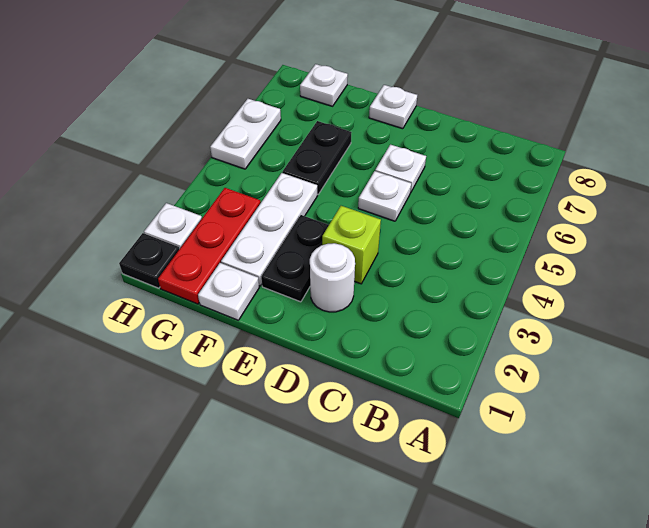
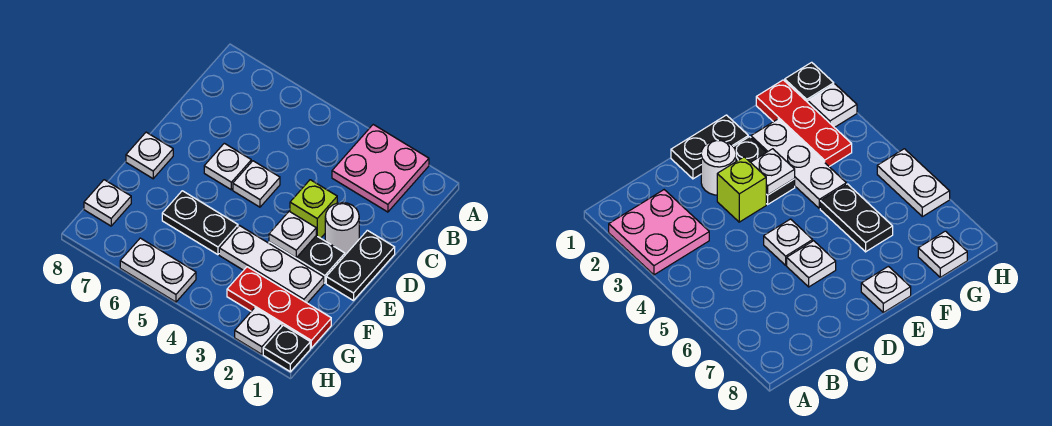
none -> pink plate A2:B3 level 1
none -> black plate D1:E1 level 1
white plate F1 level 1 -> white plate E3 level 2

